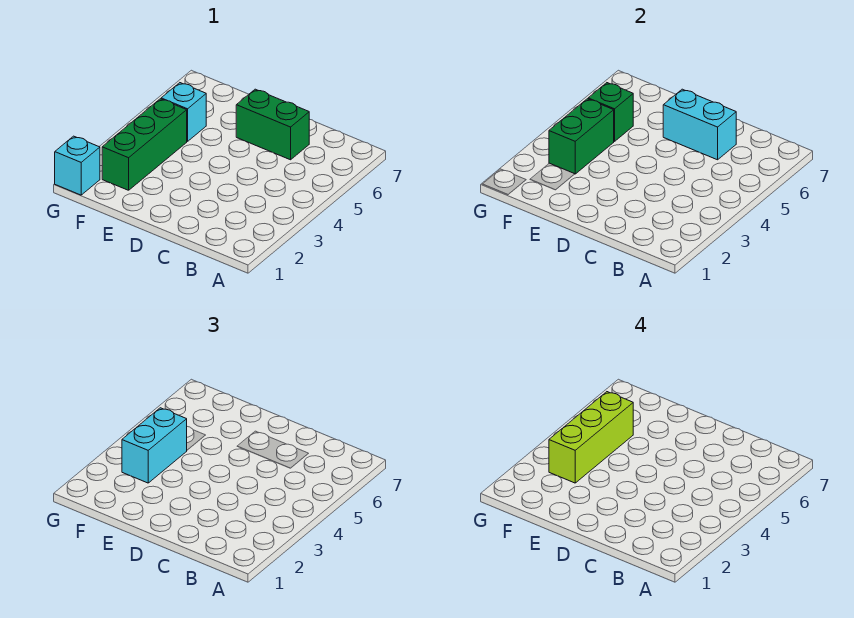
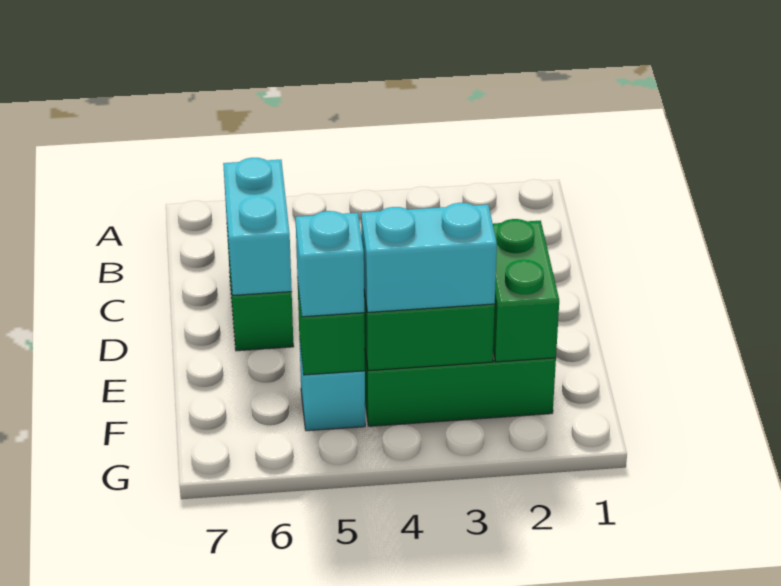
none -> green brick E2:F2 level 2
lime brick F3:F5 level 4 -> none
cyan brick G1 level 1 -> cyan brick F5 level 3

